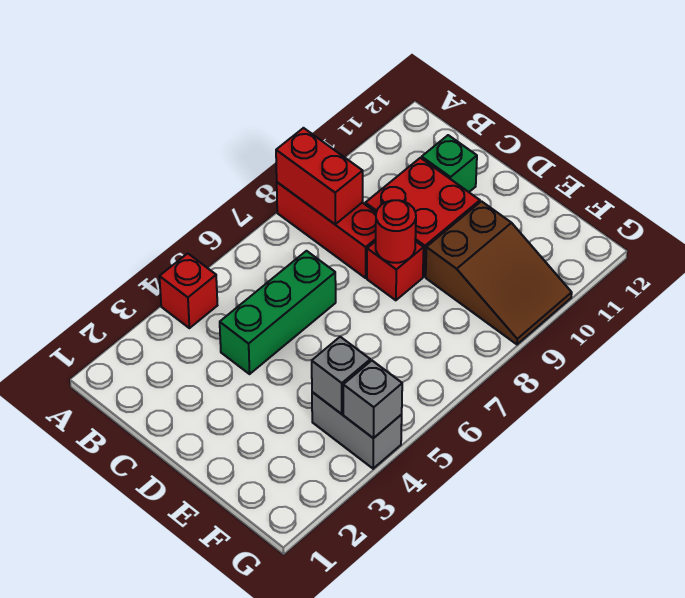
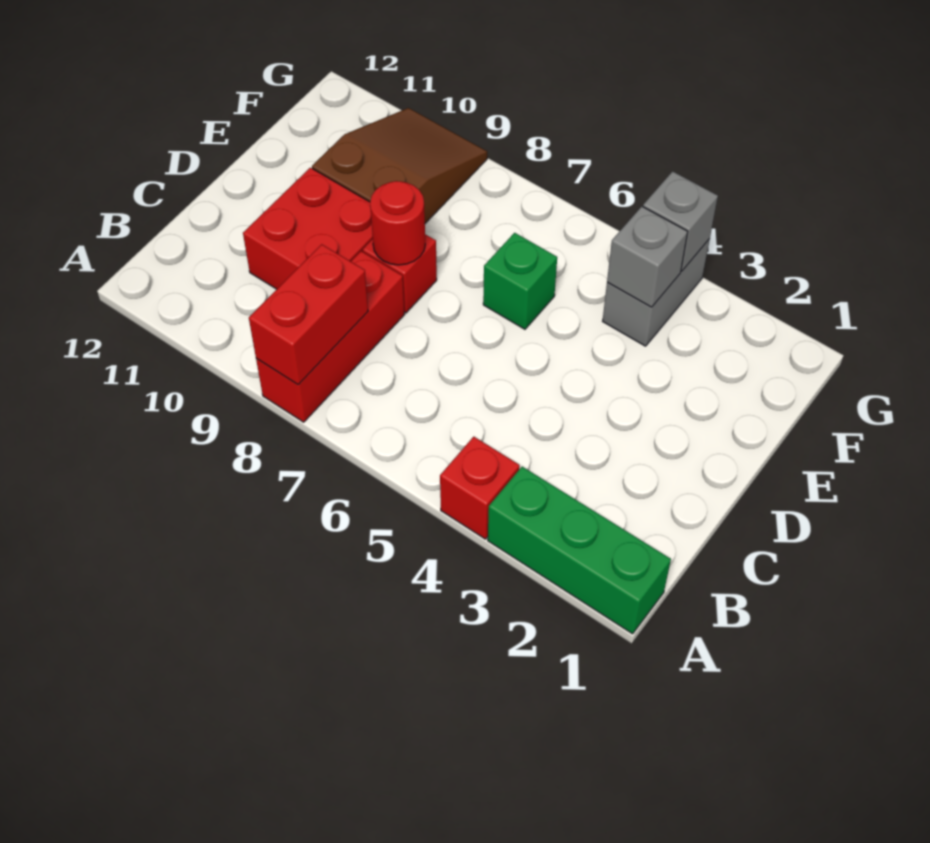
green brick C4:C6 level 1 -> green brick A1:A3 level 1
green brick C11 level 1 -> green brick E6 level 1

